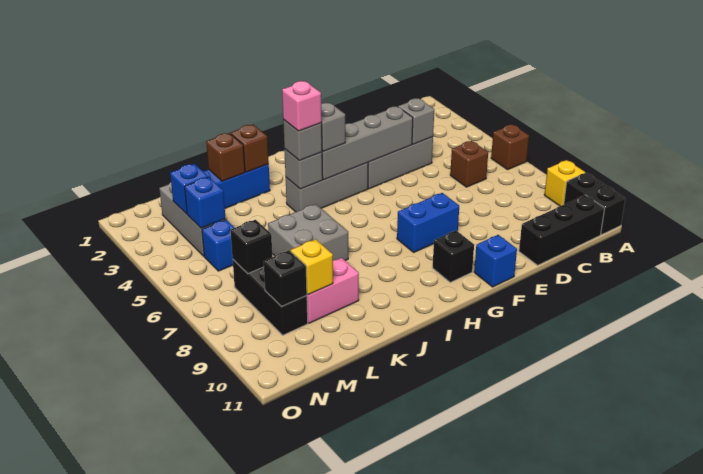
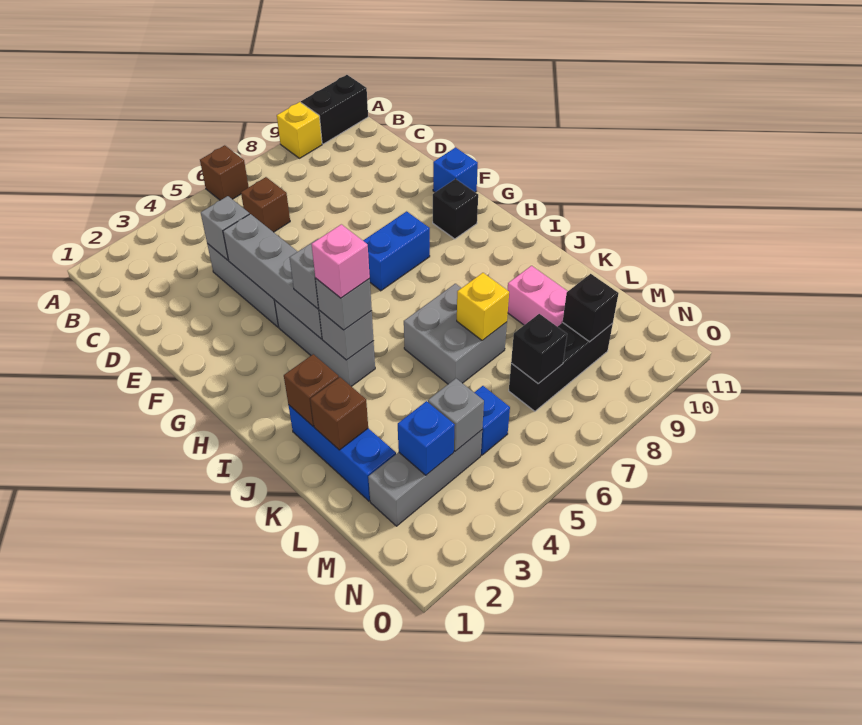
black brick B11:D11 level 1 -> none
blue brick F8:G8 level 1 -> blue brick G7:G8 level 1
yellow brick L9 level 2 -> yellow brick K7 level 2
blue brick M4 level 2 -> grey brick M4 level 2

